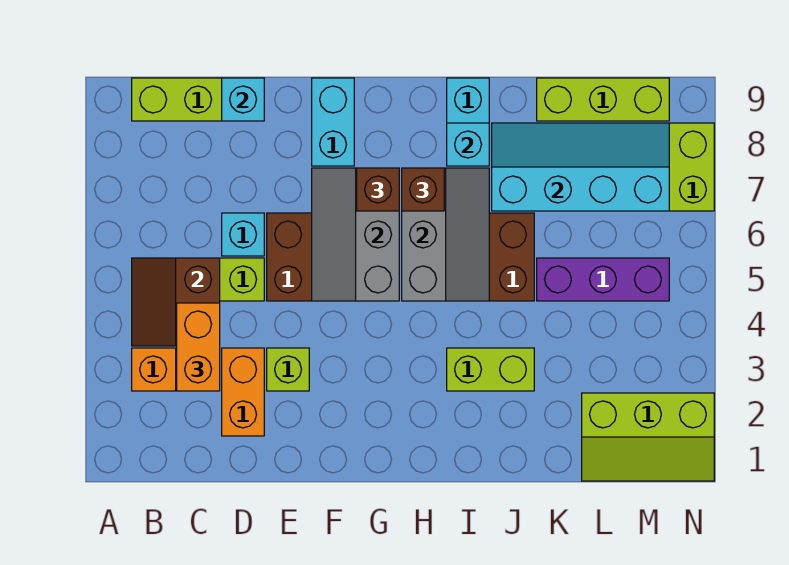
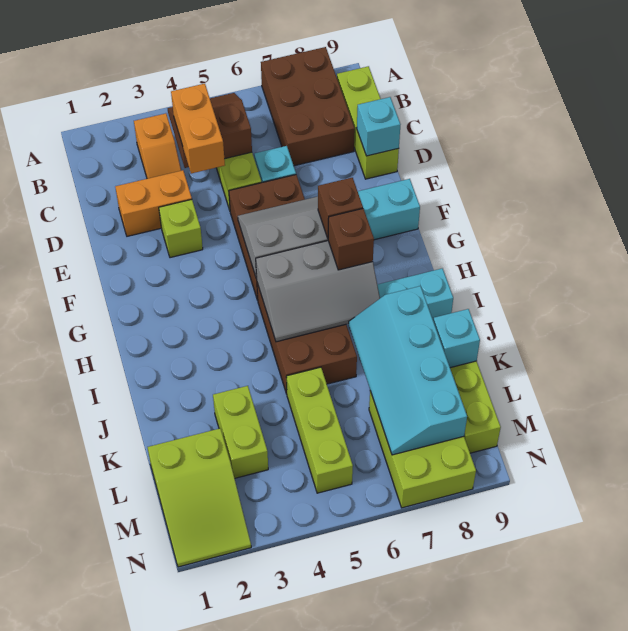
none -> brown brick A7:C8 level 1
orange brick C3:C4 level 3 -> orange brick C4:D4 level 3
lime brick I3:J3 level 1 -> lime brick K3:L3 level 1
cyan brick I8 level 2 -> cyan brick K9 level 2
cyan slope J7:M8 level 2 top 7 -> cyan slope J7:M8 level 2 top 8
purple brick K5:M5 level 1 -> lime brick K5:M5 level 1
lime slope L1:N2 level 1 top 2 -> lime slope L1:N2 level 1 top L

